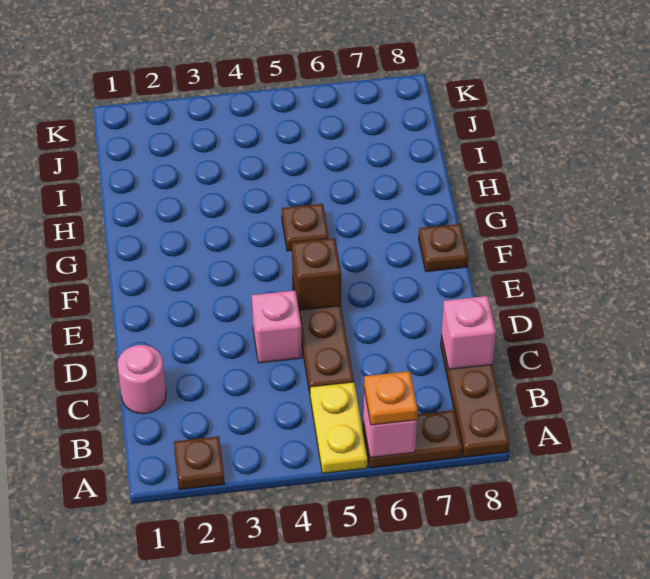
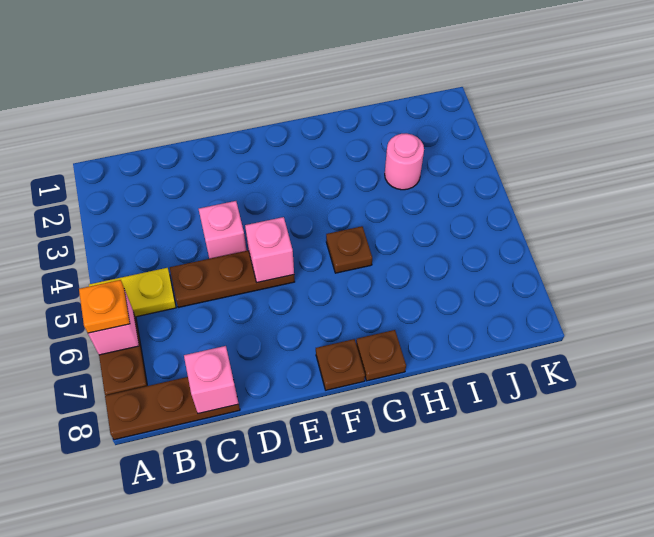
brown plate A2 level 1 -> brown plate G8 level 1
pink round brick C1 level 1 -> pink round brick I3 level 1
brown brick E5 level 2 -> pink brick E5 level 2

